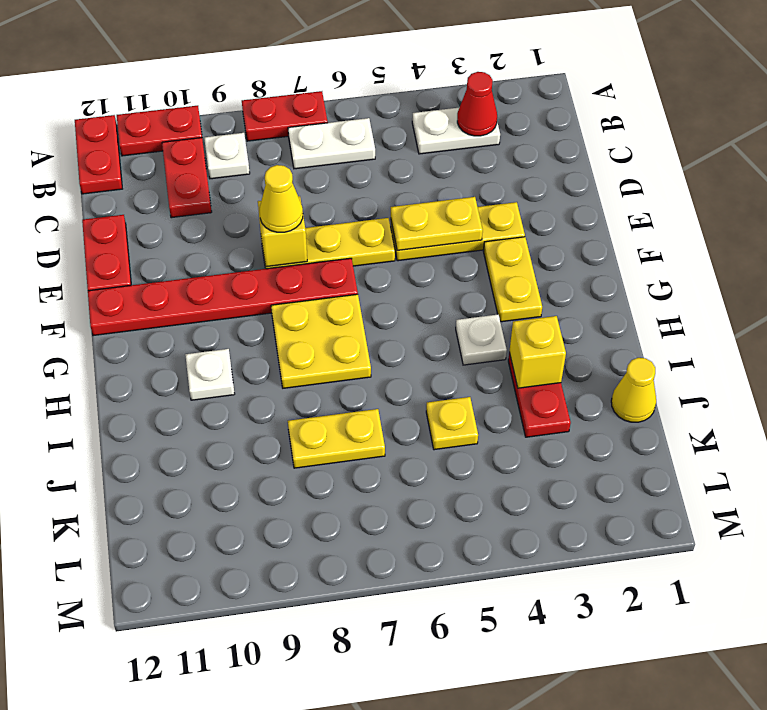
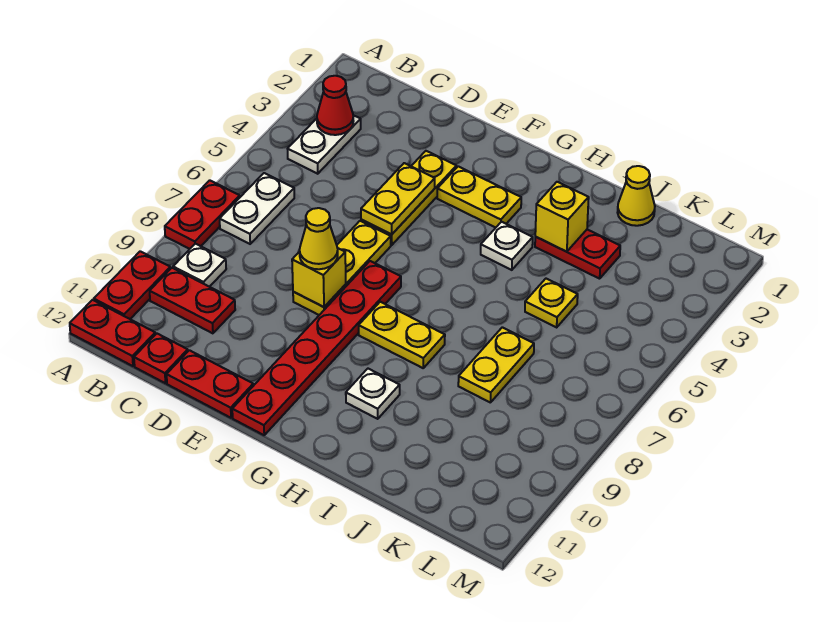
none -> red plate C12 level 1
yellow plate G7:H8 level 1 -> yellow plate G8:H8 level 1

